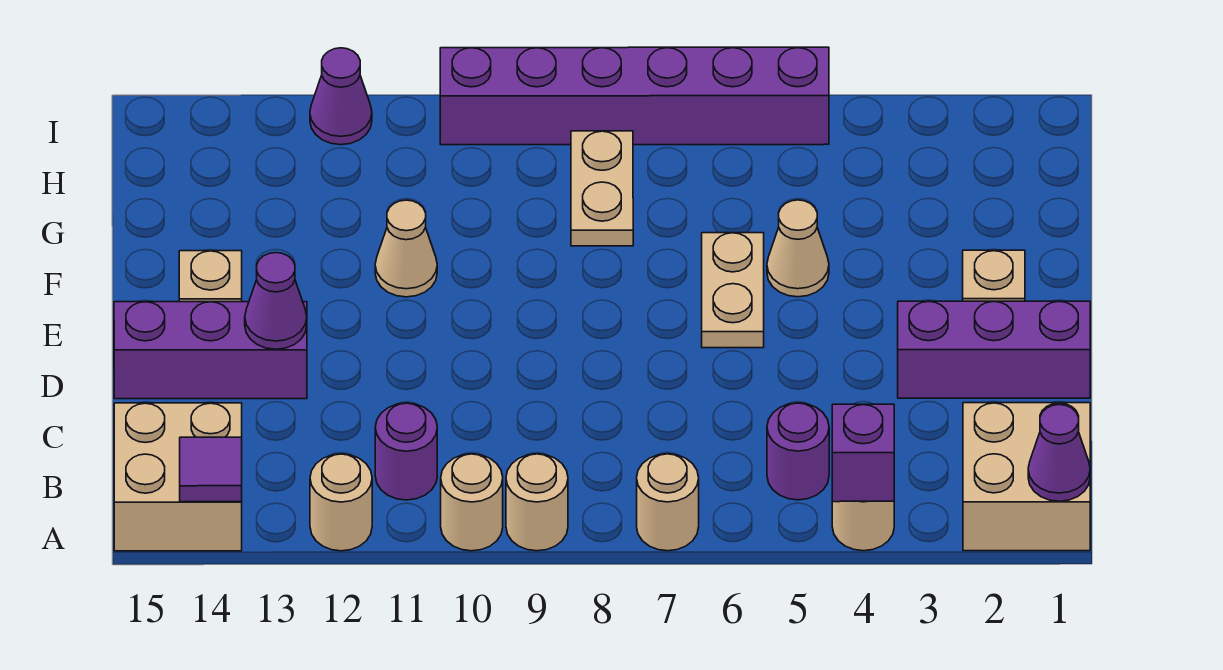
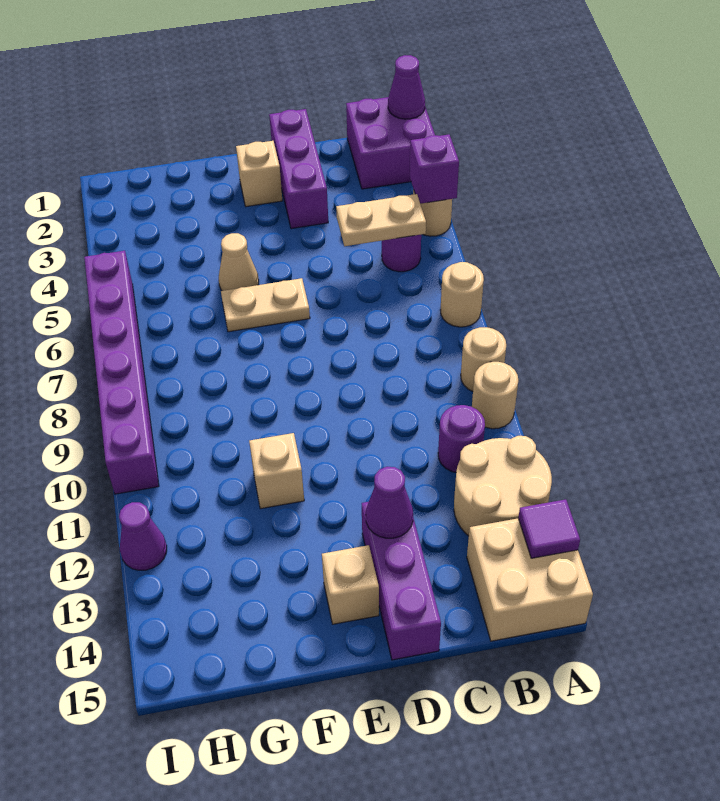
tan brick A1:B2 level 1 -> purple brick A1:B2 level 1
tan round brick A12 level 1 -> tan round brick A12:B13 level 1
tan cone F11 level 1 -> tan brick F11 level 1
tan plate G8:H8 level 1 -> tan plate B5:C5 level 2

